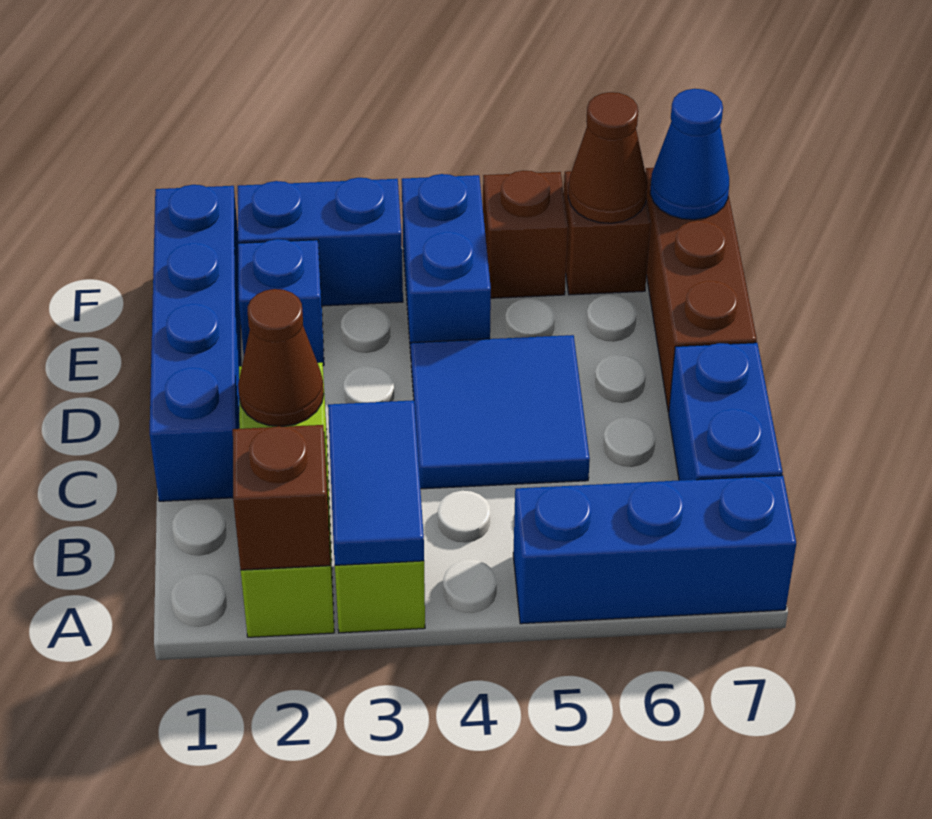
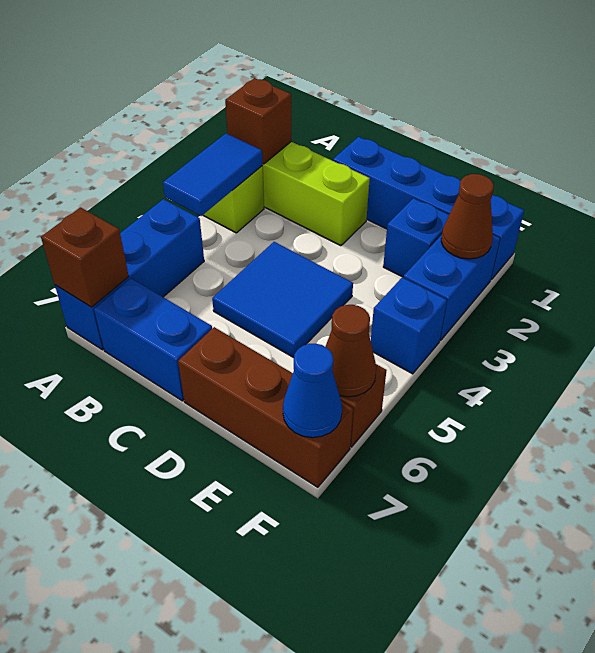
blue tile A3:B3 level 2 -> blue tile A3:A4 level 2
brown cone C2 level 2 -> brown cone F2 level 2
blue brick E4:F4 level 1 -> blue brick F4 level 1
brown brick F5 level 1 -> brown brick A7 level 2

